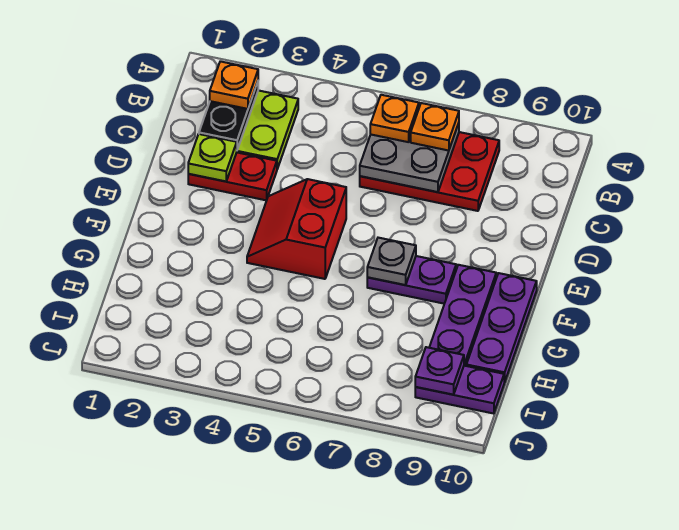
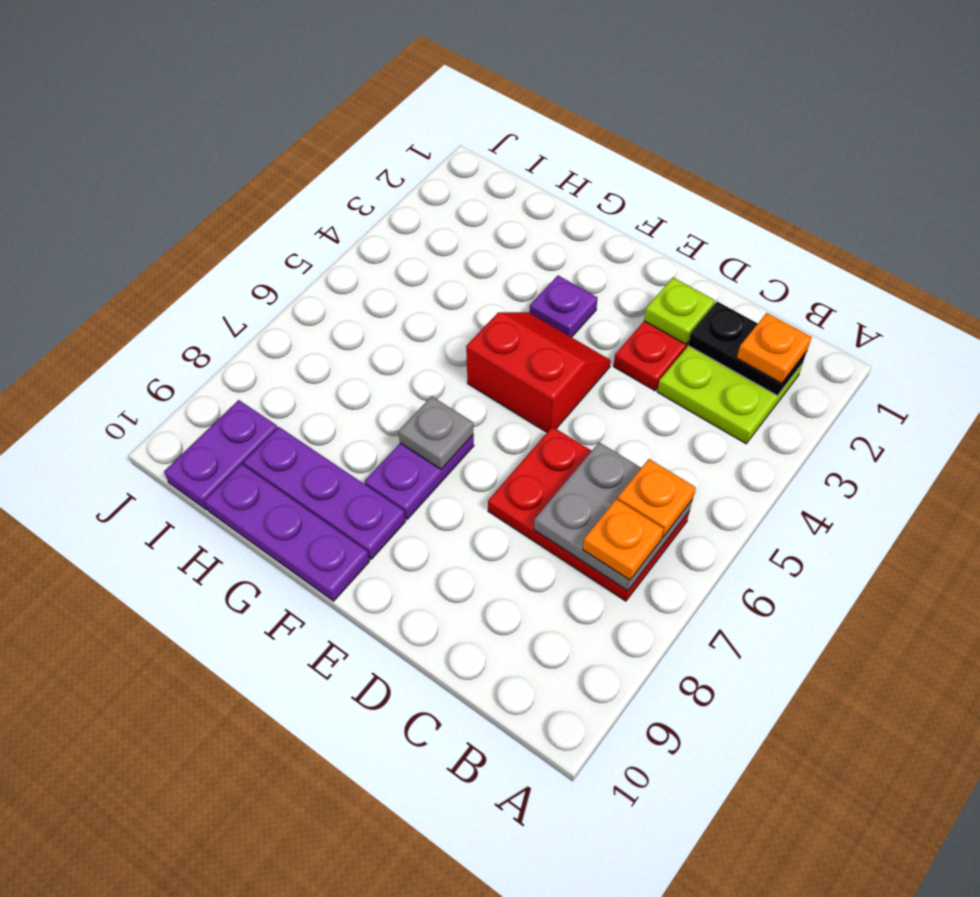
red plate B6:C8 level 1 -> red plate B6:D7 level 1
purple plate I9 level 2 -> purple plate F3 level 1

